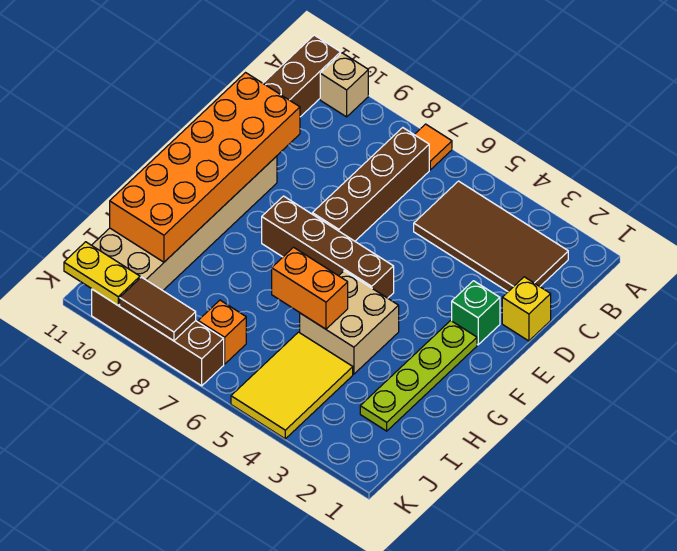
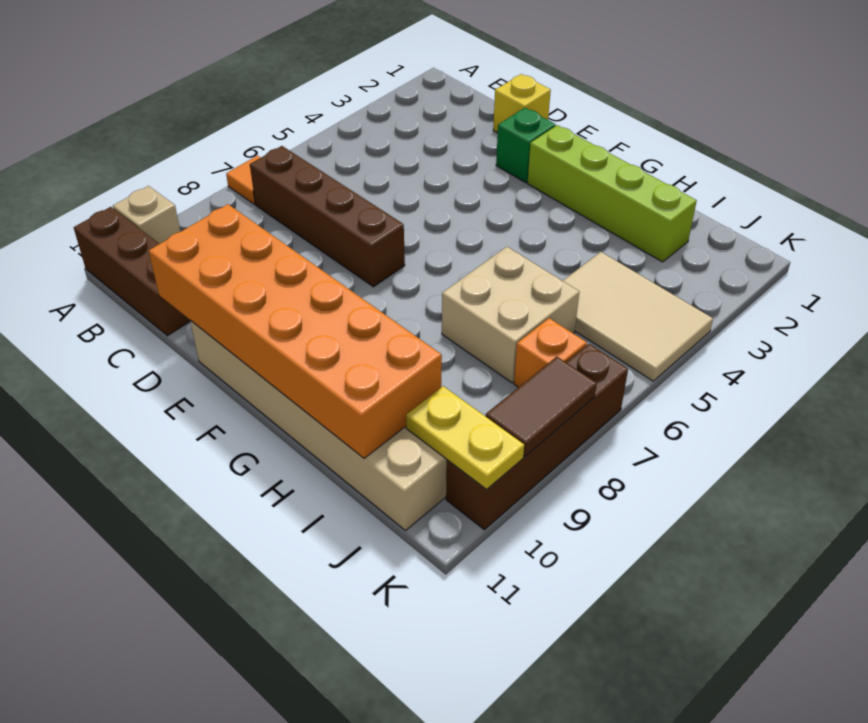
brown tile B2:C5 level 1 -> none
lime plate F2:I2 level 1 -> lime brick F2:I2 level 1
brown brick F5:F8 level 1 -> none
tan brick G4:H5 level 1 -> tan brick H6:I7 level 1
orange brick H5:H6 level 2 -> none
yellow tile I4:K5 level 1 -> tan tile I4:K5 level 1
yellow plate K10:K11 level 2 -> yellow plate J10:K10 level 2

